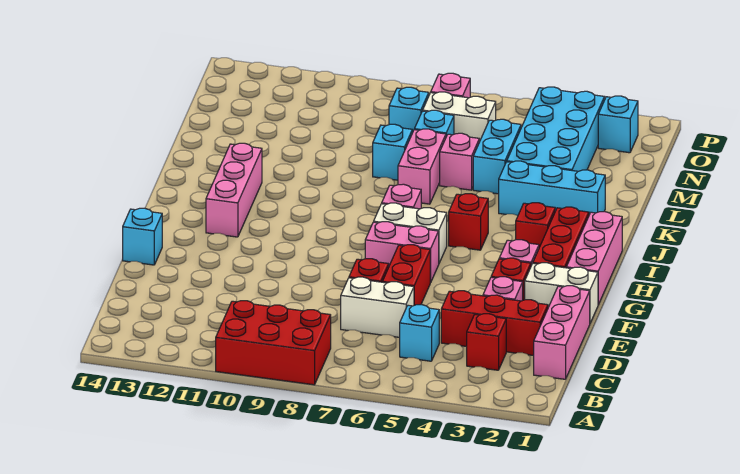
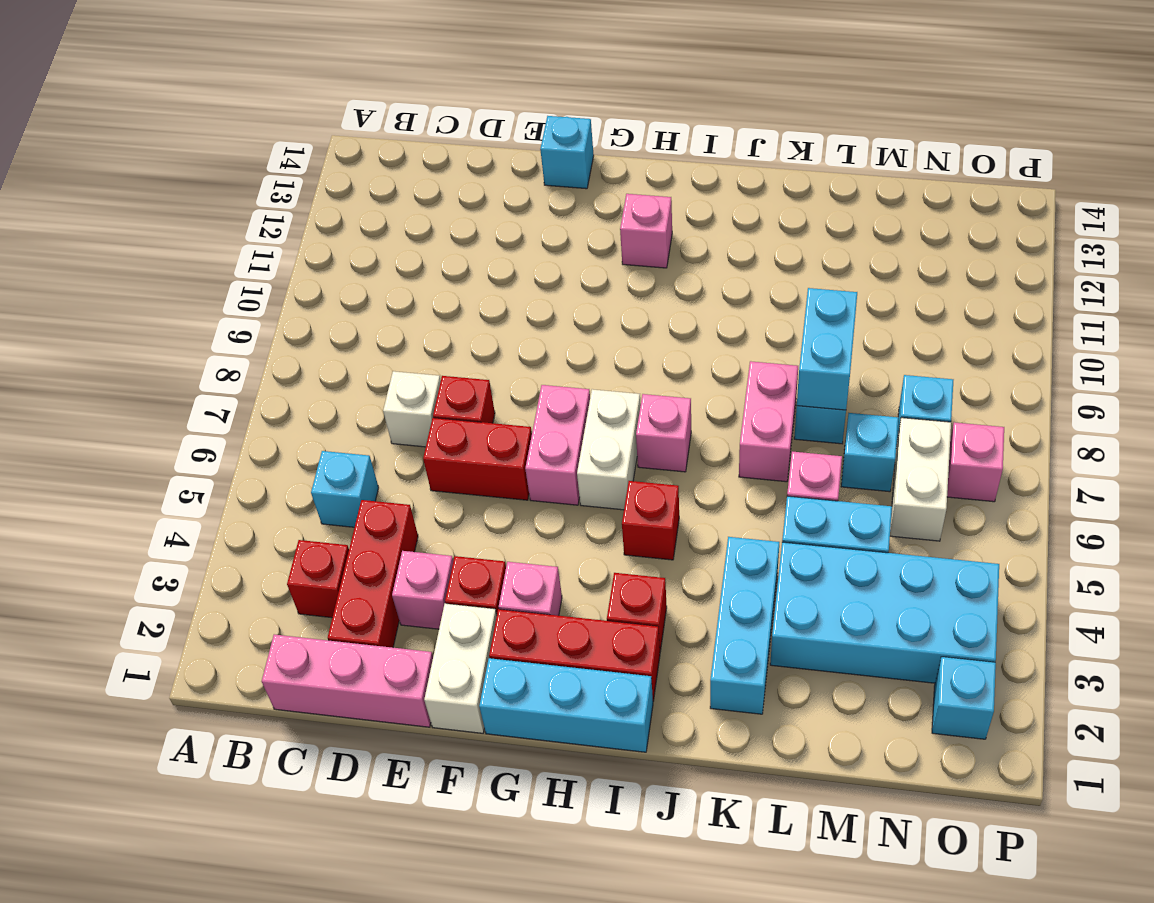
red brick A8:B10 level 1 -> none
white brick D6:D7 level 1 -> white brick D7 level 1
pink brick G1:I1 level 1 -> cyan brick G1:I1 level 1
pink brick H12:J12 level 1 -> pink brick H12 level 1
pink brick K7:L7 level 1 -> pink brick K7:K8 level 1
none -> cyan brick L8:L9 level 2

